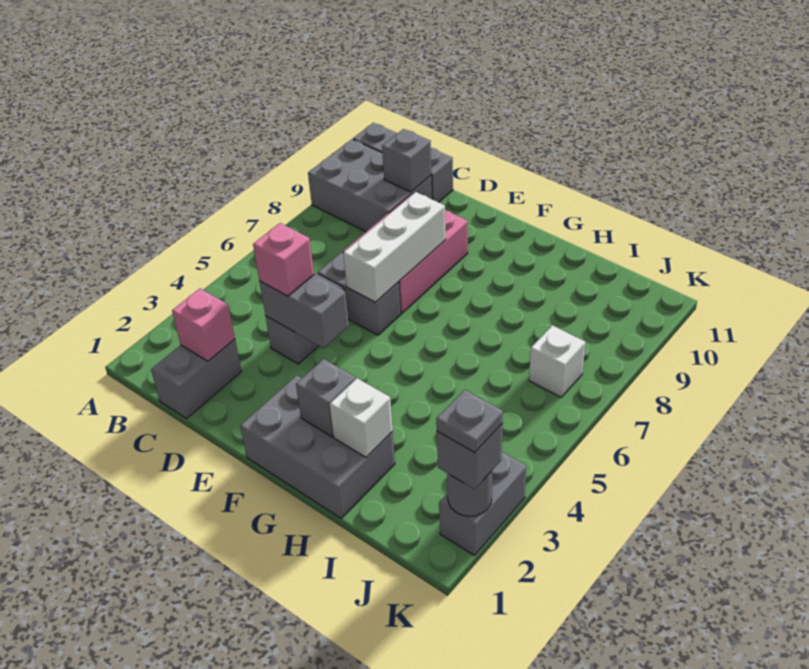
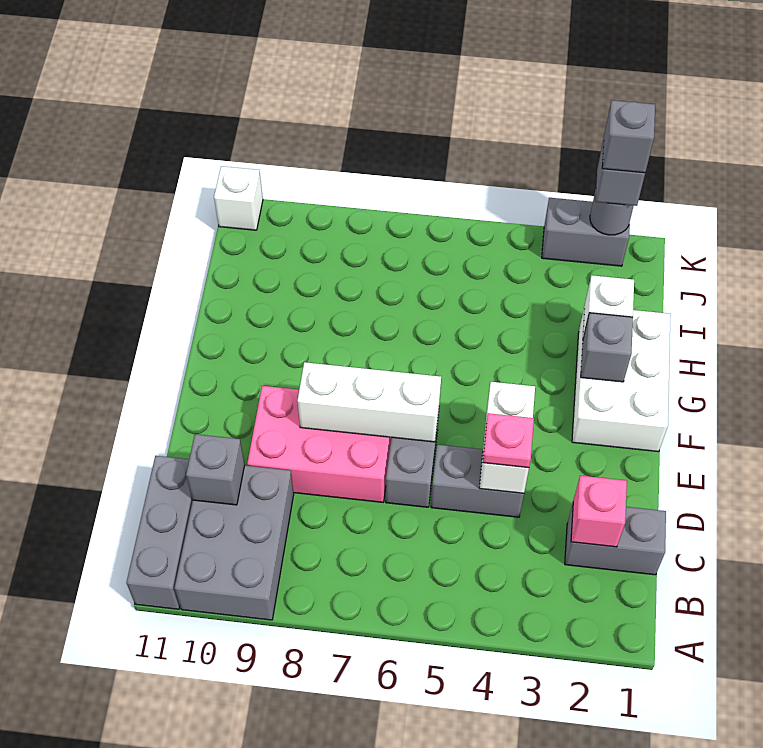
grey brick D4:E4 level 2 -> white brick D4:E4 level 2
pink brick D4 level 3 -> pink plate D4 level 3
grey brick F1:H2 level 1 -> white brick F1:H2 level 1
white brick J7 level 1 -> white brick K11 level 1
grey plate K2 level 4 -> grey brick K2 level 4

